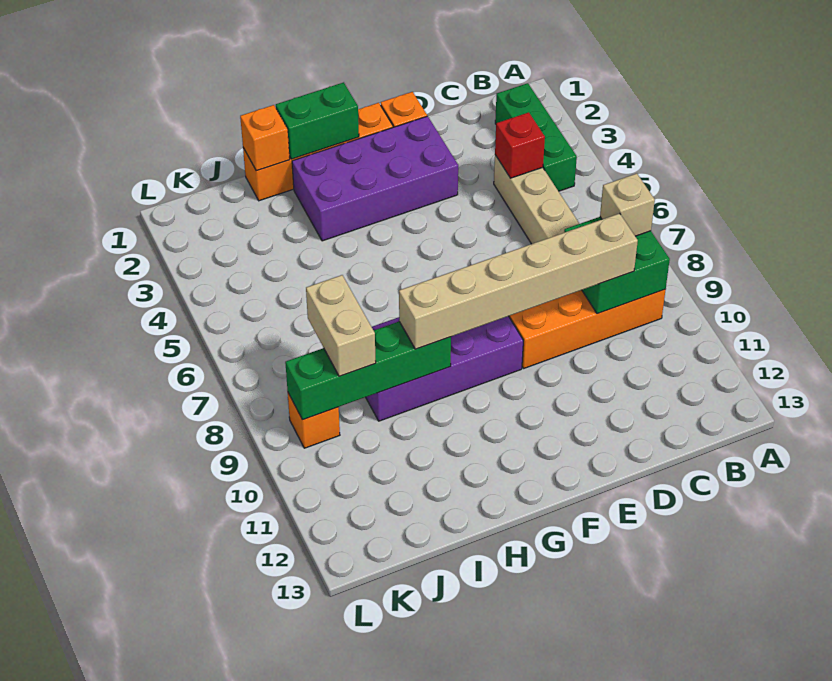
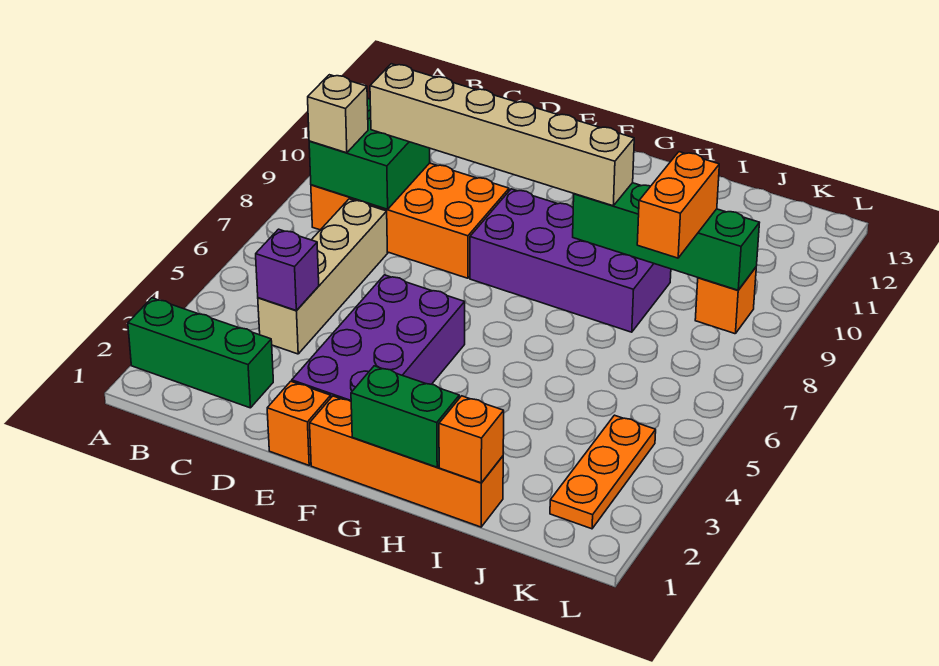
green brick B2:B4 level 1 -> green brick A2:C2 level 1
red brick C4 level 2 -> purple brick C4 level 2
purple brick E2:H3 level 1 -> purple brick E2:F5 level 1
tan brick J8:J9 level 3 -> orange brick J8:J9 level 3
none -> orange plate K2:K4 level 1

